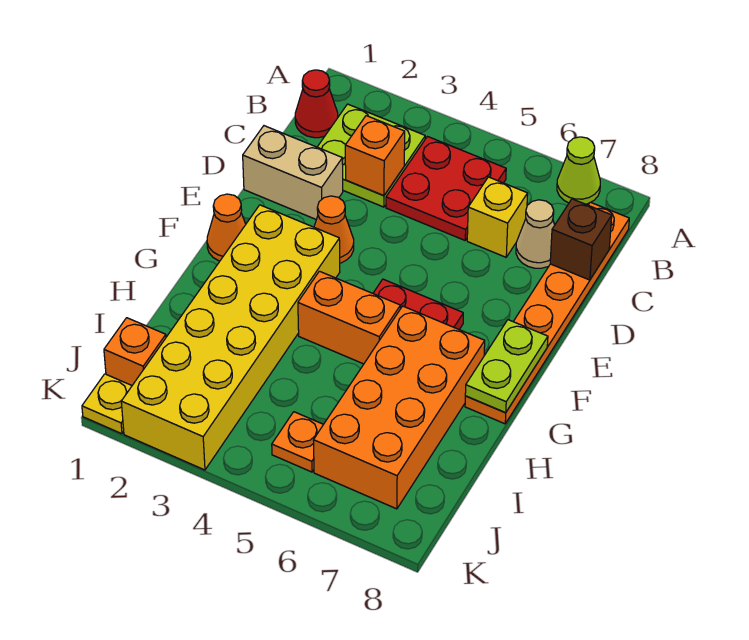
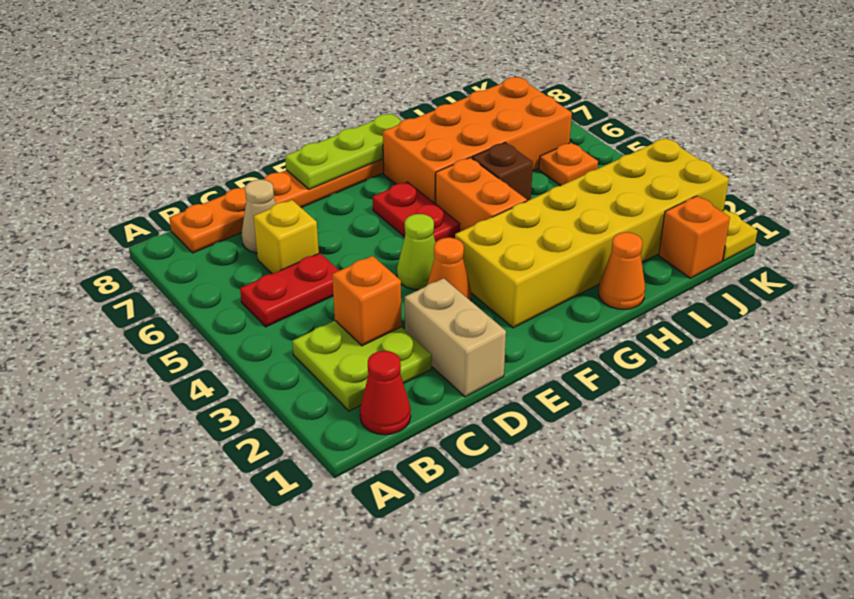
lime cone A7 level 1 -> lime cone E4 level 1
red plate B4:C5 level 1 -> red plate B5:C5 level 1
brown brick C8 level 2 -> brown brick H5 level 1
orange cone F1 level 1 -> orange cone H1 level 1
lime plate F8:G8 level 2 -> lime plate E8:G8 level 2

